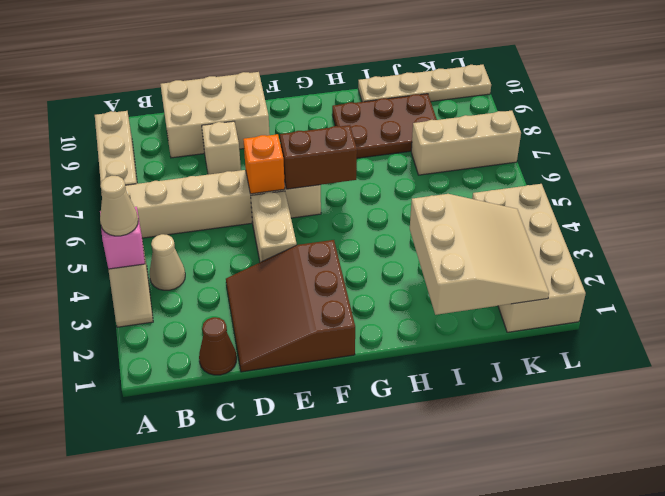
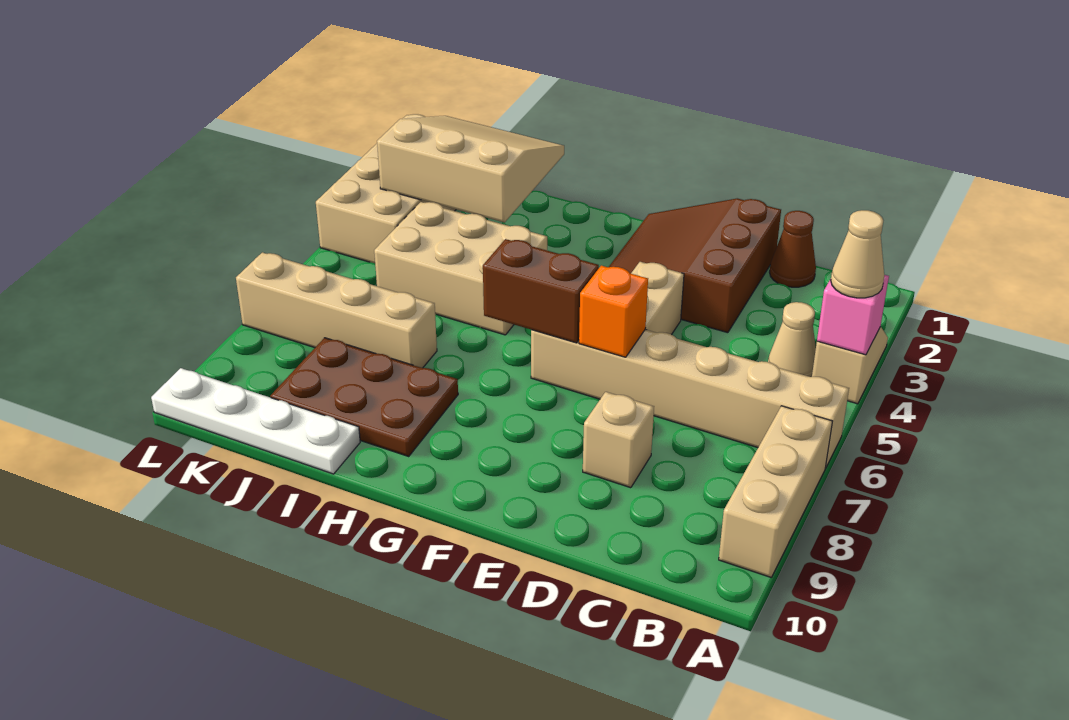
tan brick C9:E10 level 1 -> tan brick H4:J5 level 1
brown slope D1:F3 level 1 top F -> brown slope D1:F3 level 1 top D
tan slope I1:K3 level 2 top I -> tan slope I1:K3 level 2 top 3
tan plate I10:L10 level 1 -> white plate I10:L10 level 1
tan brick J7:L7 level 1 -> tan brick I7:L7 level 1

